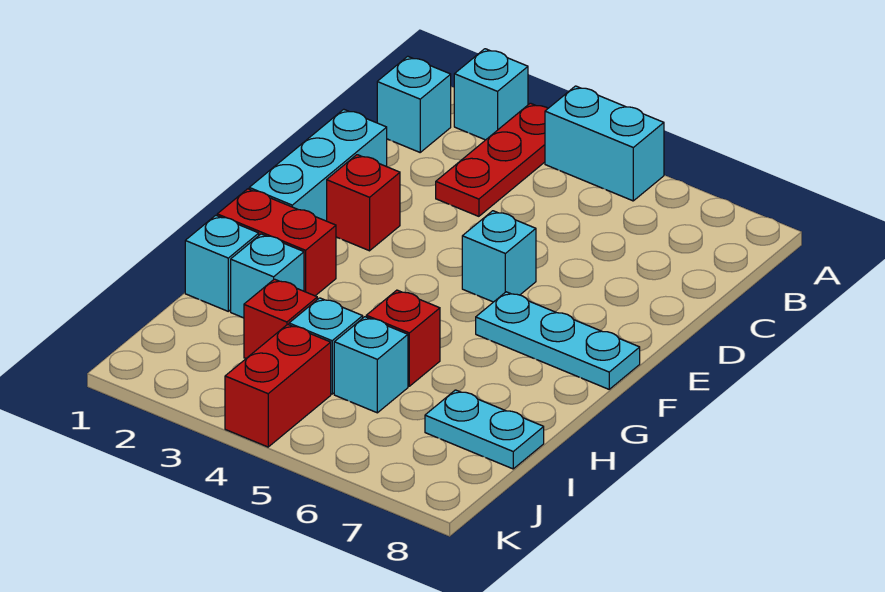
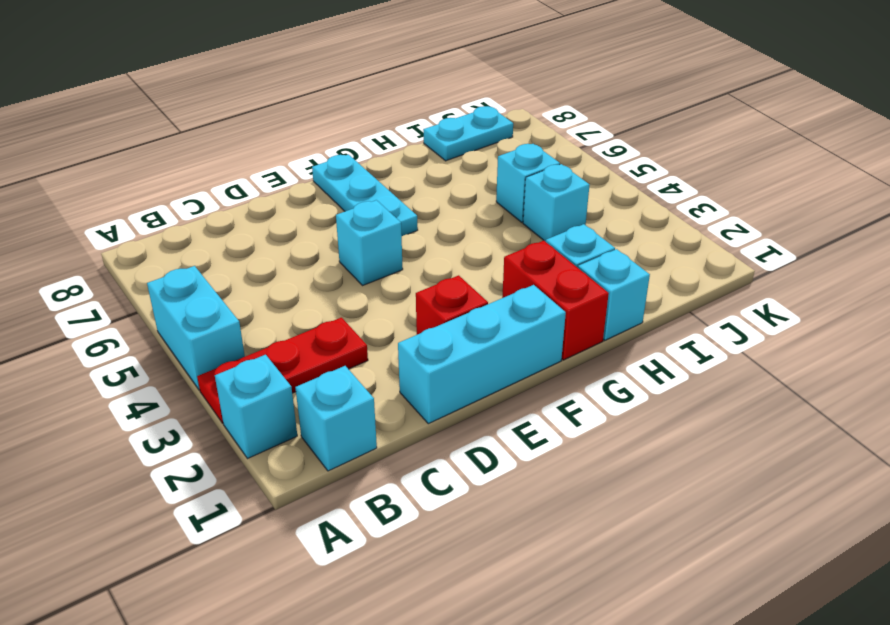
red brick H5 level 1 -> none
red brick I3 level 1 -> none
cyan plate I7:I8 level 1 -> cyan plate I8:J8 level 1
red brick J4:K4 level 1 -> none

